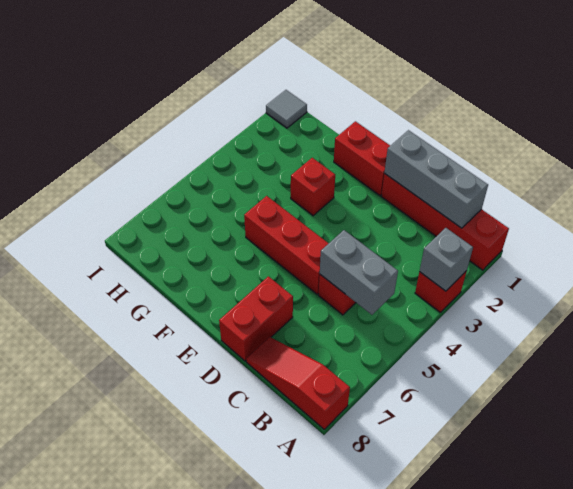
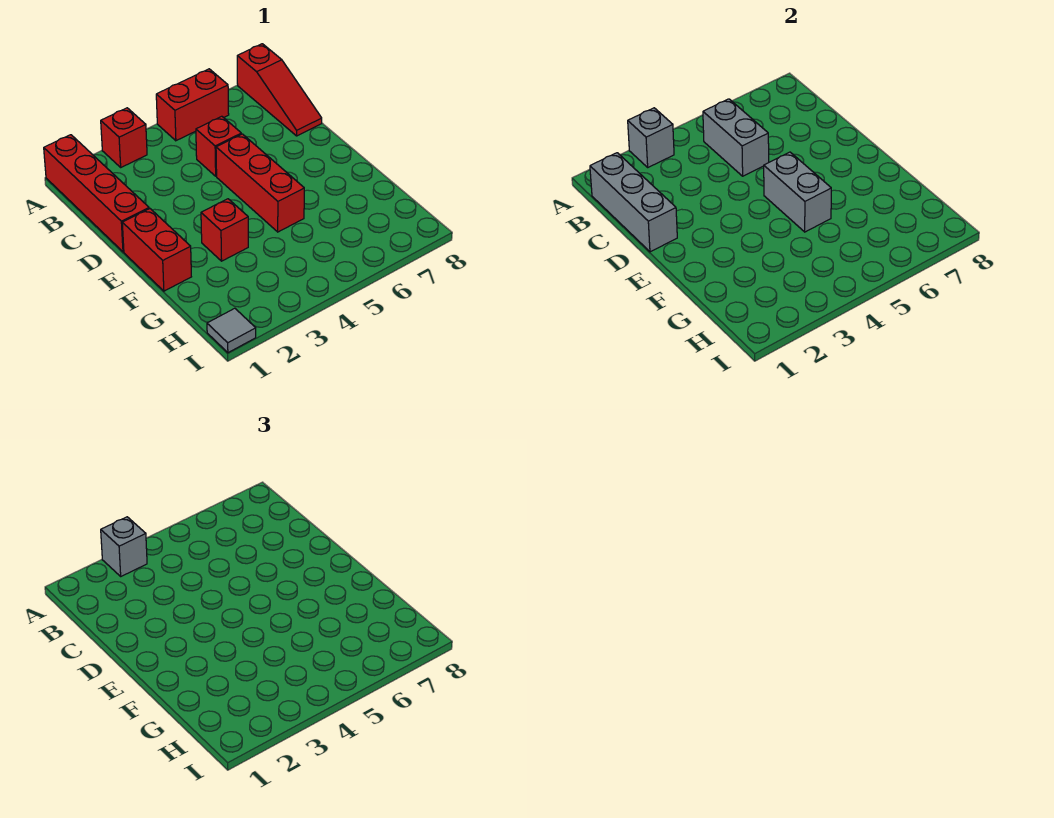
none -> grey brick A3 level 3
red brick D7:D8 level 1 -> red brick A5:A6 level 1
none -> grey brick E5:F5 level 2

